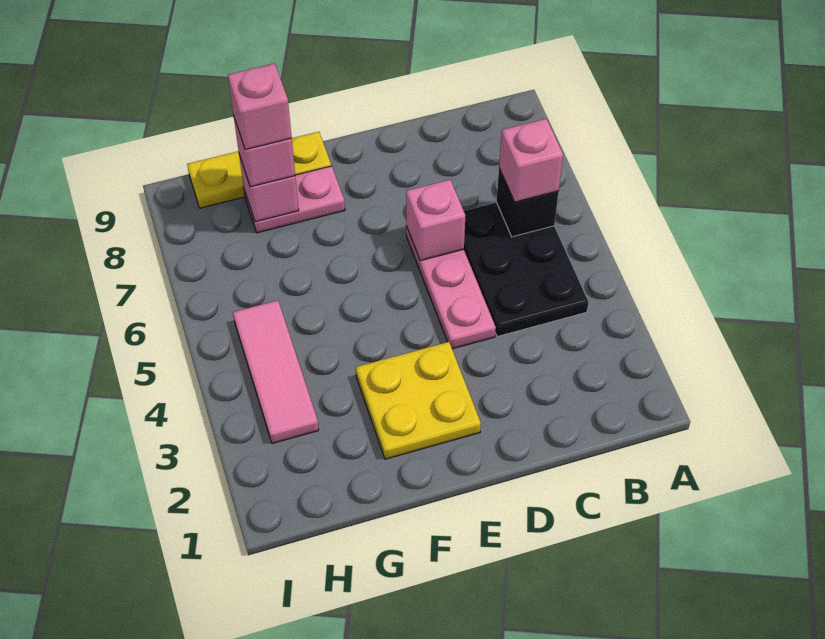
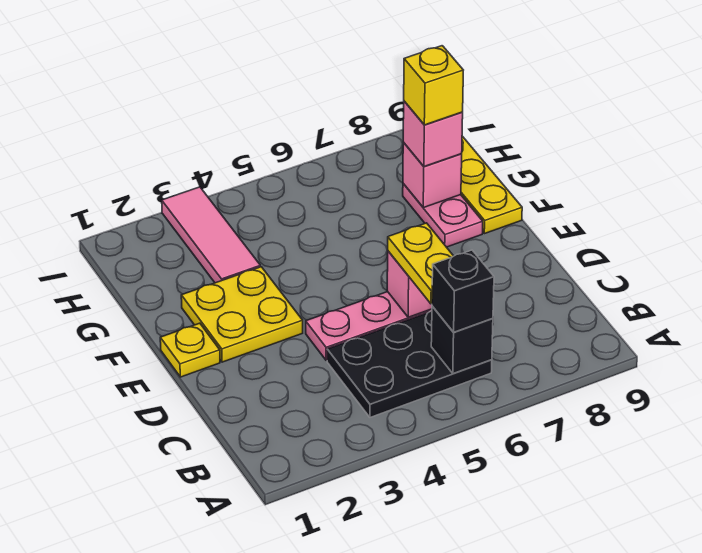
pink brick B6 level 3 -> black brick B6 level 3
none -> yellow plate C6:D6 level 3
none -> yellow plate E1 level 1
pink brick G8 level 4 -> yellow brick G8 level 4
pink tile H3:H5 level 1 -> pink tile G3:I3 level 1

